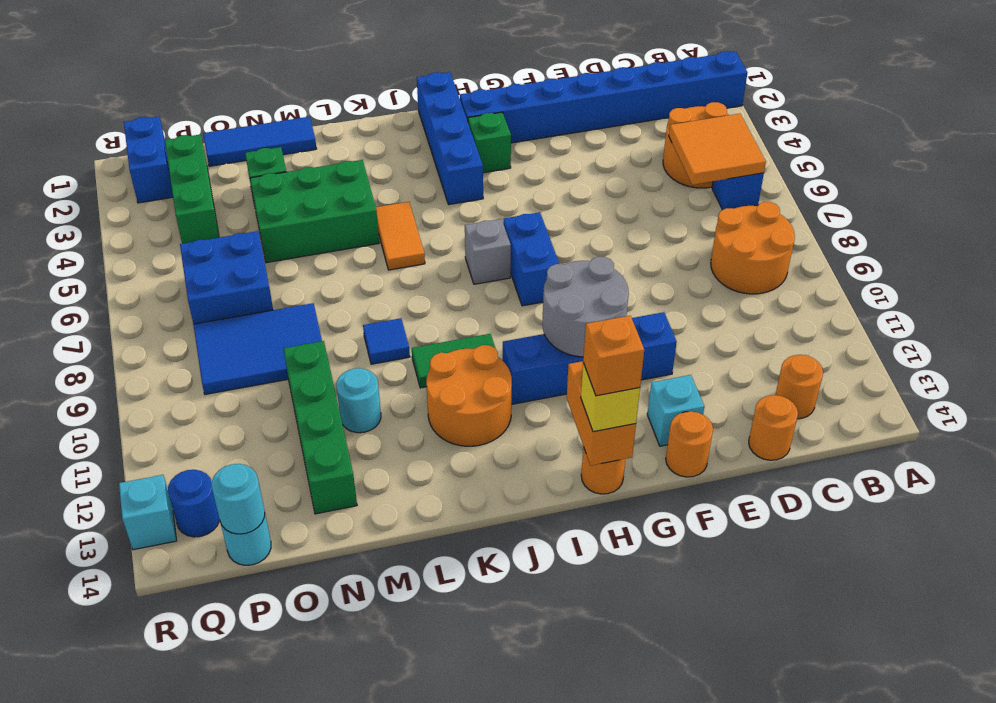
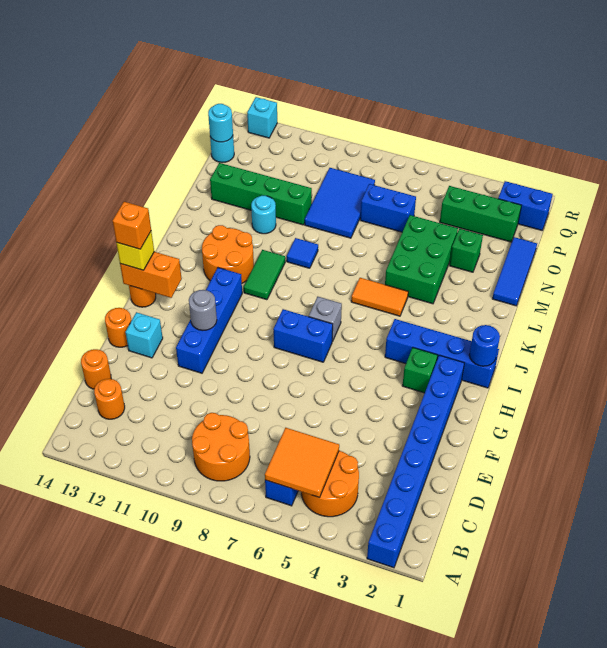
grey round brick G10:H11 level 2 -> grey round brick G11 level 2
blue brick O6:P7 level 1 -> blue brick O6:O7 level 1
blue round brick Q13 level 1 -> blue round brick I1 level 2

